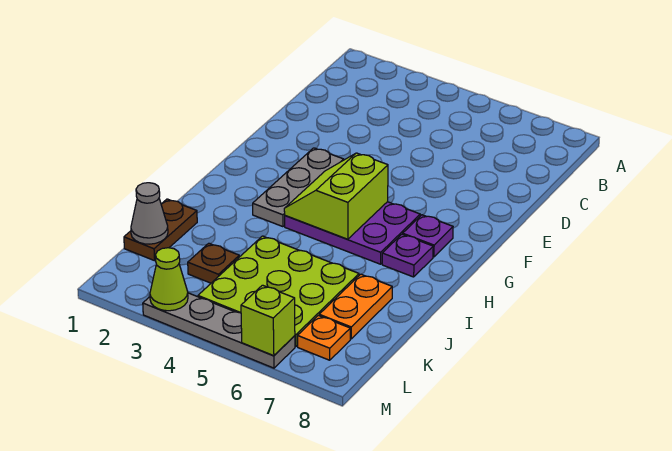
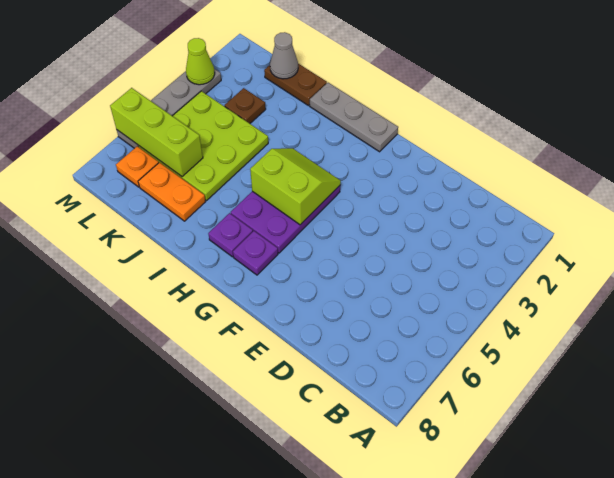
grey plate F3:H3 level 1 -> grey plate G1:I1 level 1
lime brick M6 level 2 -> lime brick K6:M6 level 2

